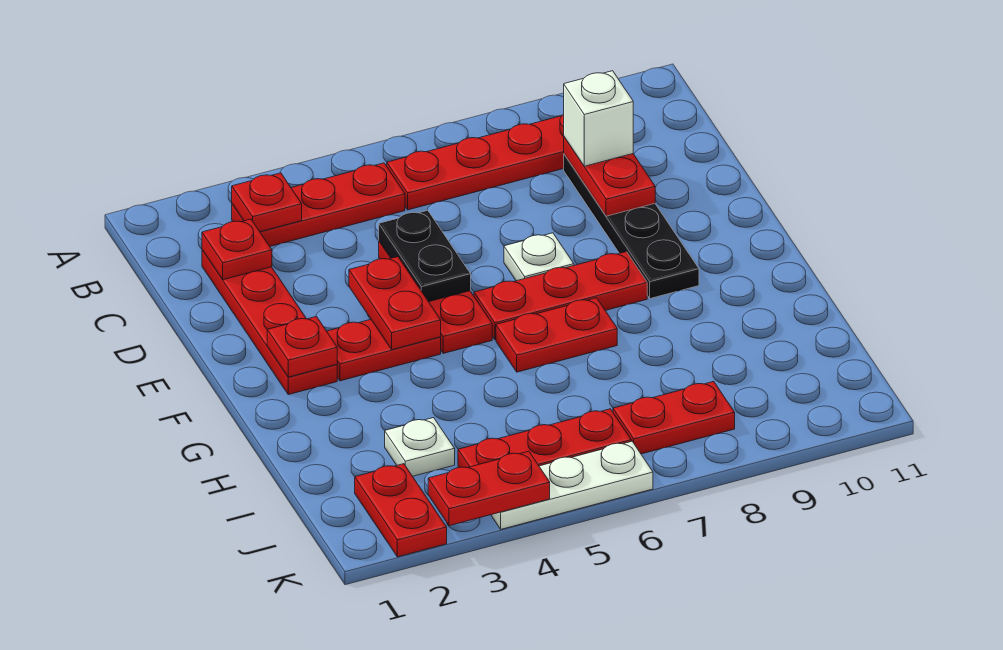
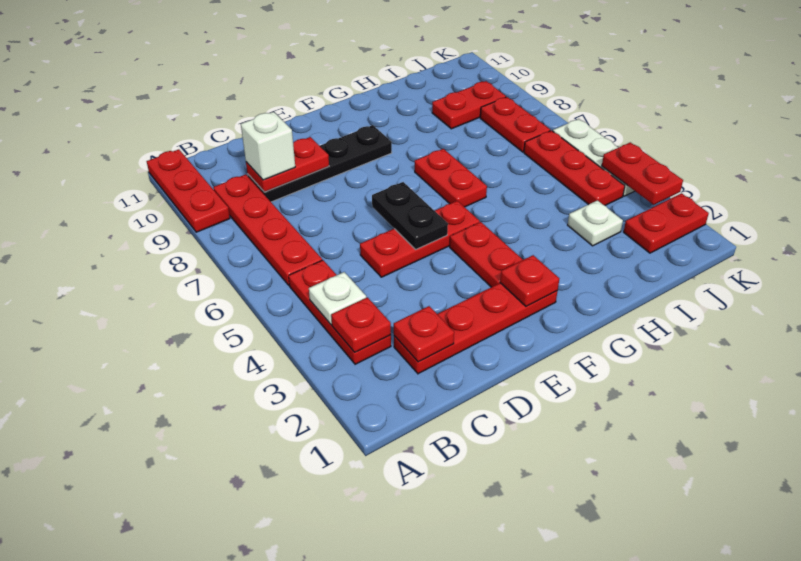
black plate D5:E5 level 2 -> black plate E5:E6 level 2
red plate E4:F4 level 2 -> red plate I9:J9 level 1
white plate E7 level 1 -> white plate B4 level 2
red plate F6:F8 level 1 -> red plate A9:A11 level 1

